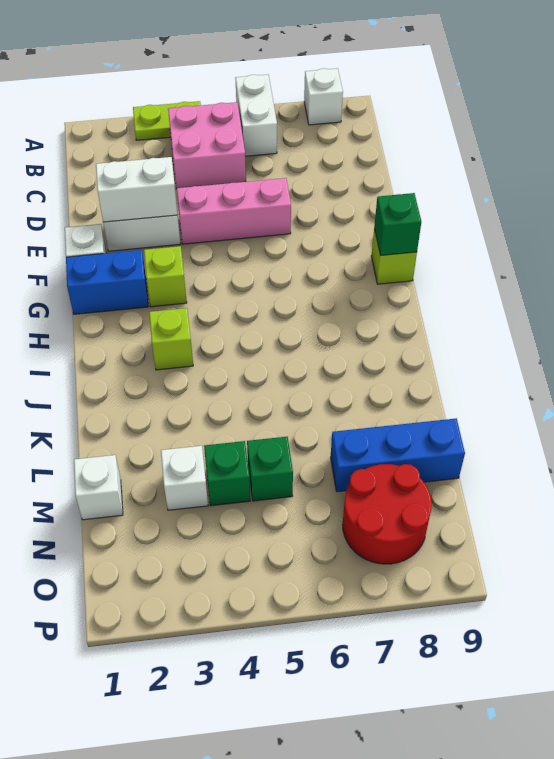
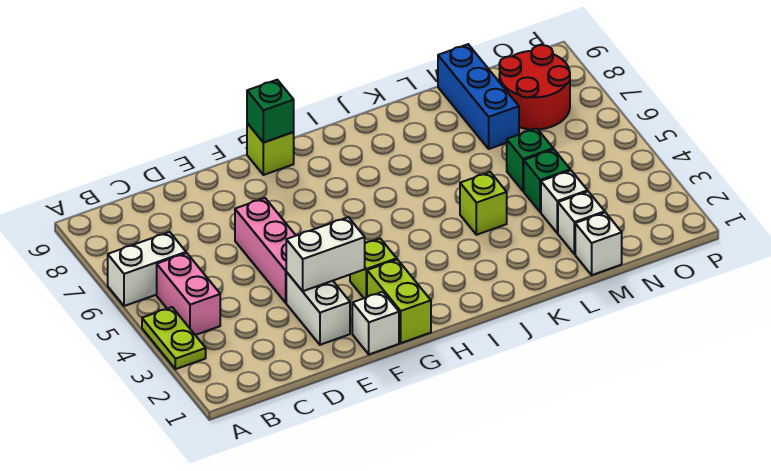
white brick A8 level 1 -> white brick M2 level 1
pink brick B4:C5 level 1 -> pink brick B4:B5 level 1
white brick E2:E3 level 2 -> white brick E3:F3 level 2
blue brick G1:G2 level 1 -> lime brick G1:G2 level 1
lime brick I3 level 1 -> lime brick K4 level 1

